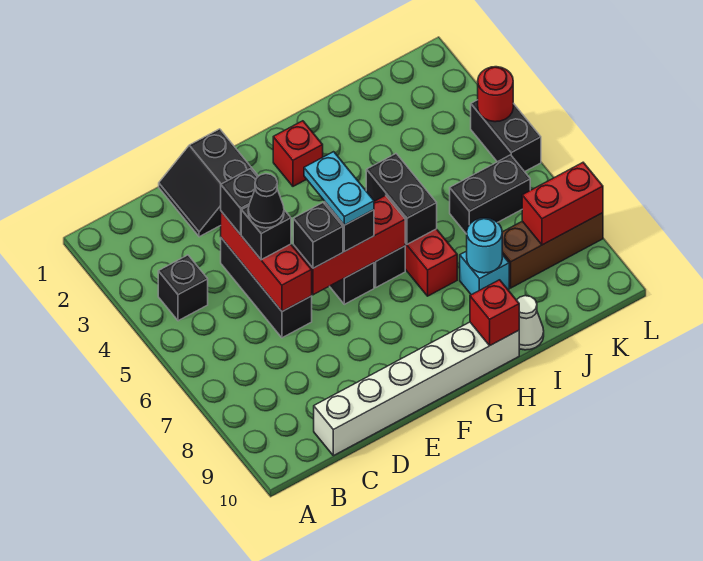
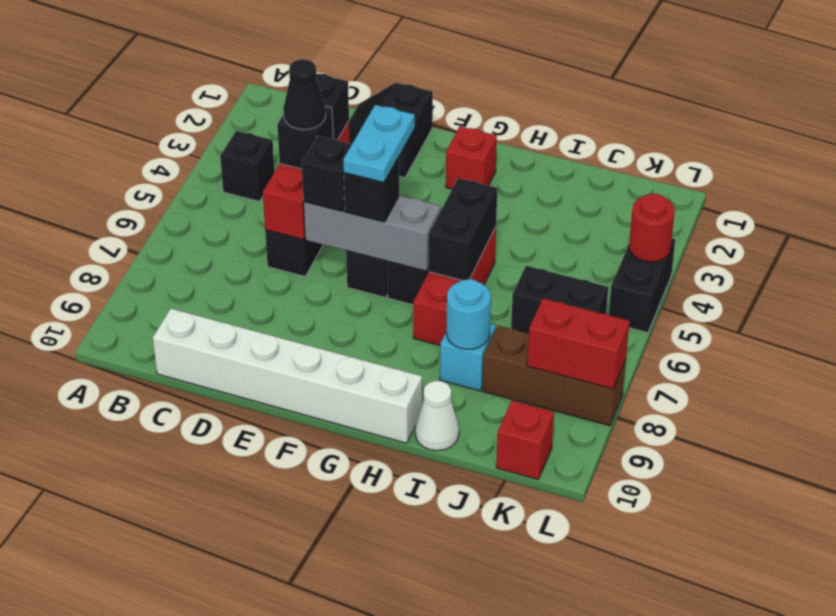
red brick E6:G6 level 2 -> grey brick E6:G6 level 2
red brick H10 level 2 -> red brick K10 level 1

